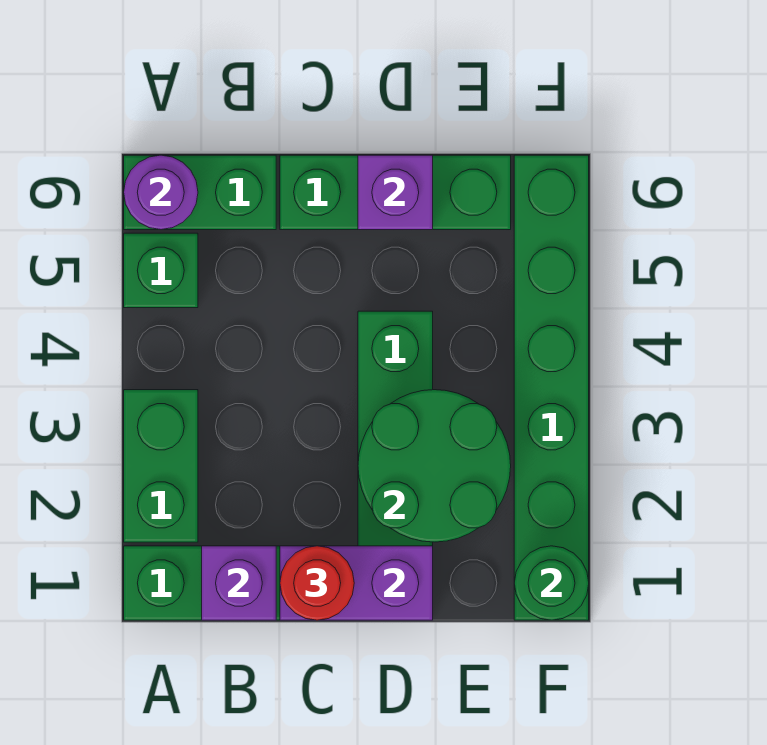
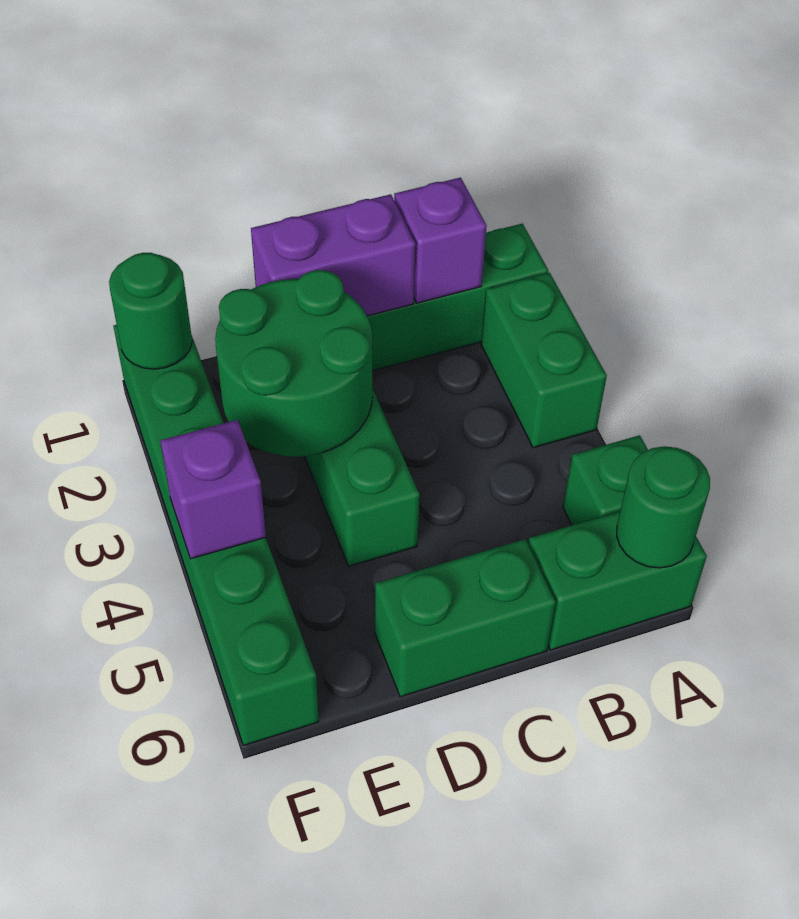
purple round brick A6 level 2 -> green round brick A6 level 2
red round brick C1 level 3 -> none
green brick C6:E6 level 1 -> green brick C6:D6 level 1
purple brick D6 level 2 -> purple brick F4 level 2

